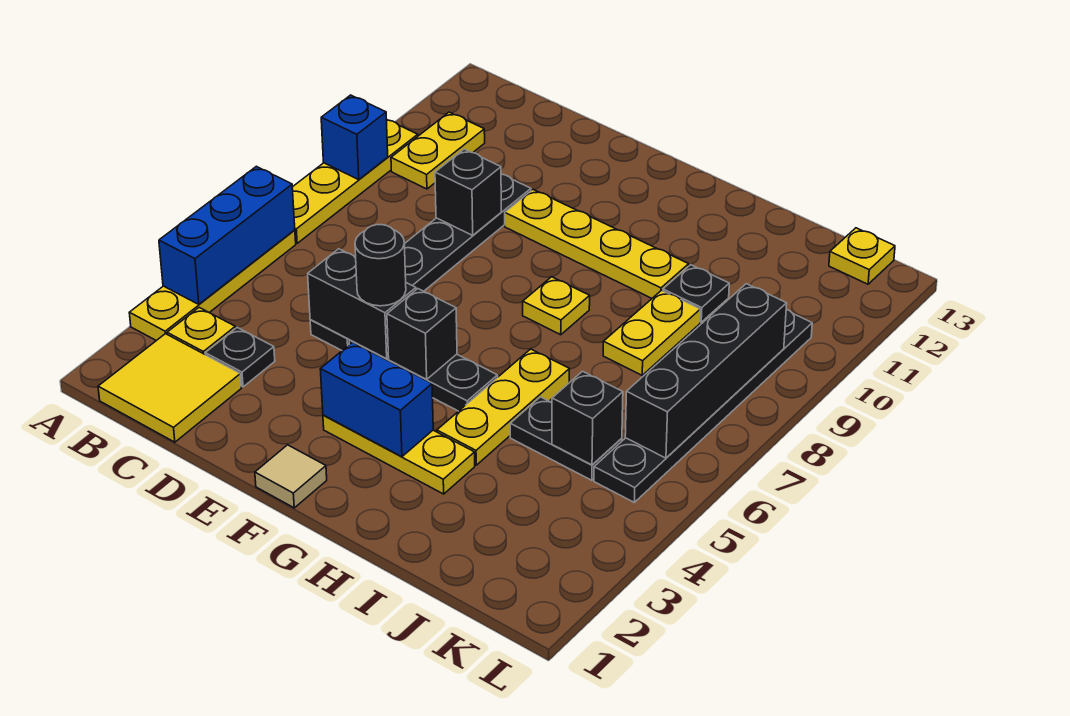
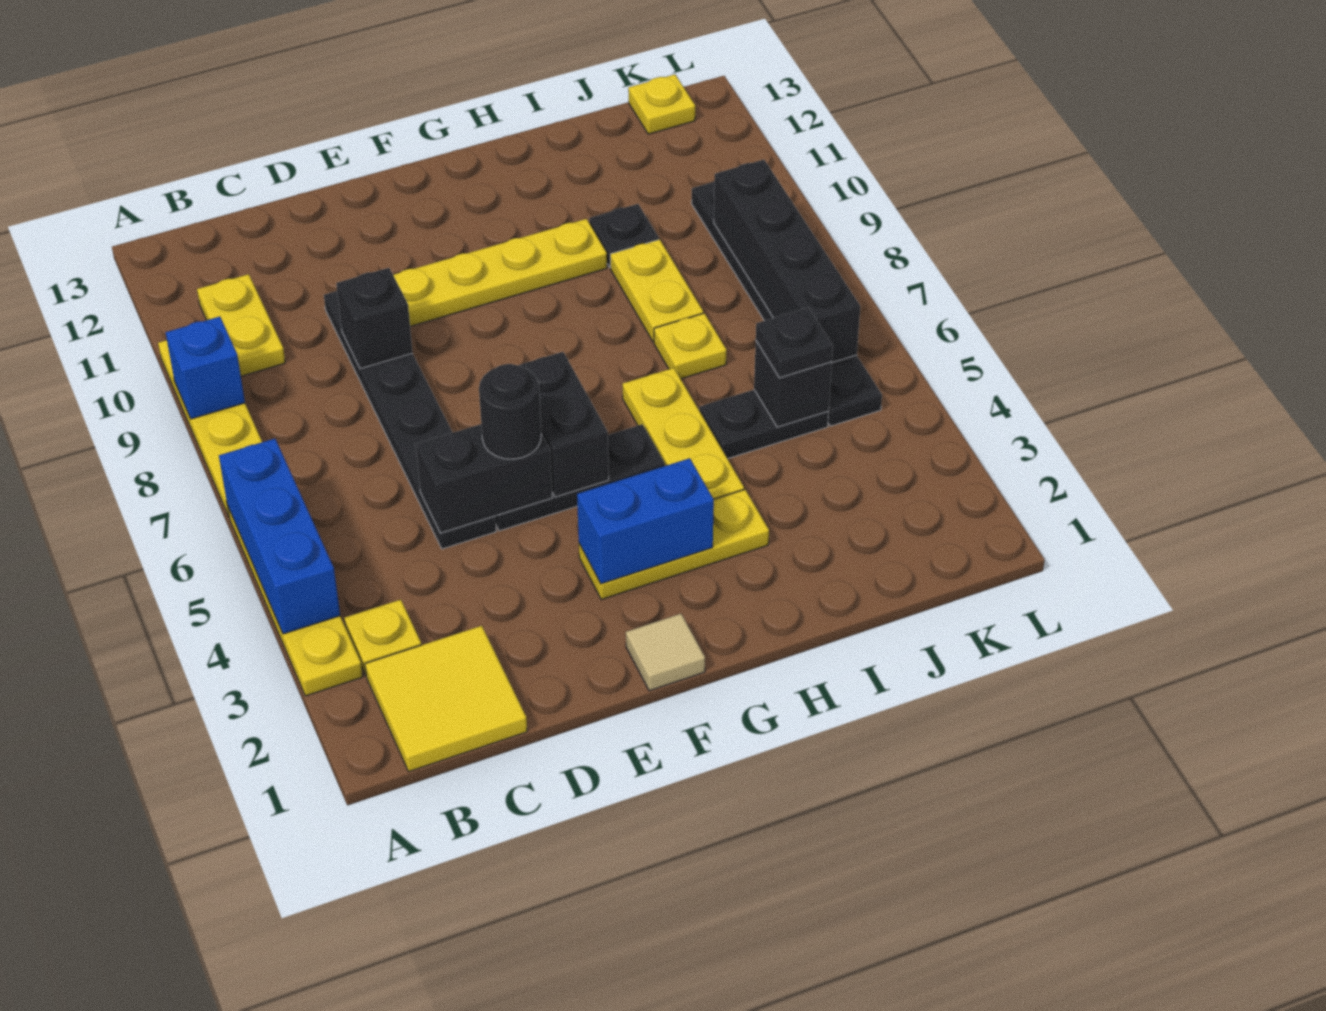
black plate C3 level 1 -> black plate J5 level 3
black brick F5 level 2 -> black brick F5:F6 level 2
yellow plate G8 level 1 -> yellow plate I7 level 1

